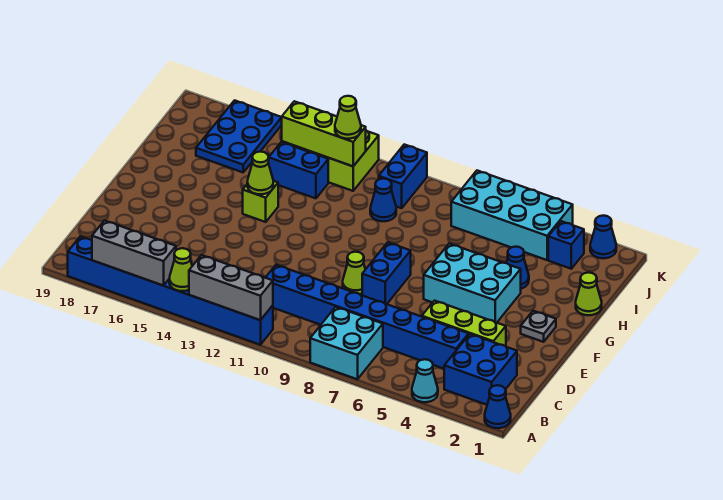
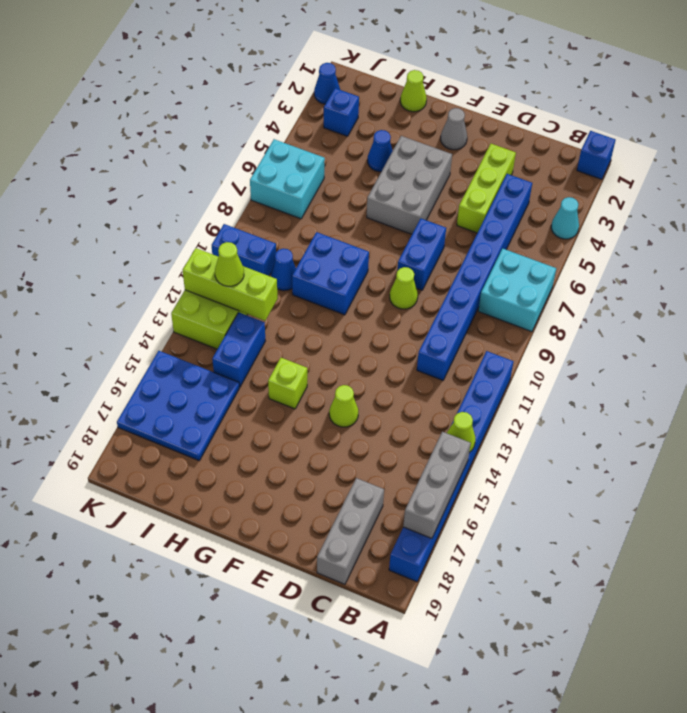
blue cone A1 level 1 -> blue brick A1 level 1
grey brick A11:A13 level 2 -> grey brick C17:C19 level 1
blue brick B2:C3 level 1 -> blue brick G9:H10 level 1
blue brick E8:F8 level 1 -> blue brick E7:E8 level 1
grey plate F2 level 1 -> grey cone F2 level 1
cyan brick F4:G6 level 1 -> grey brick F4:G6 level 1
lime cone G14 level 2 -> lime cone E14 level 1
blue plate I16:K17 level 1 -> blue plate I15:K17 level 1
cyan brick J4:K7 level 1 -> cyan brick J6:K7 level 1
lime brick J12:J14 level 2 -> lime brick I12:K12 level 2

